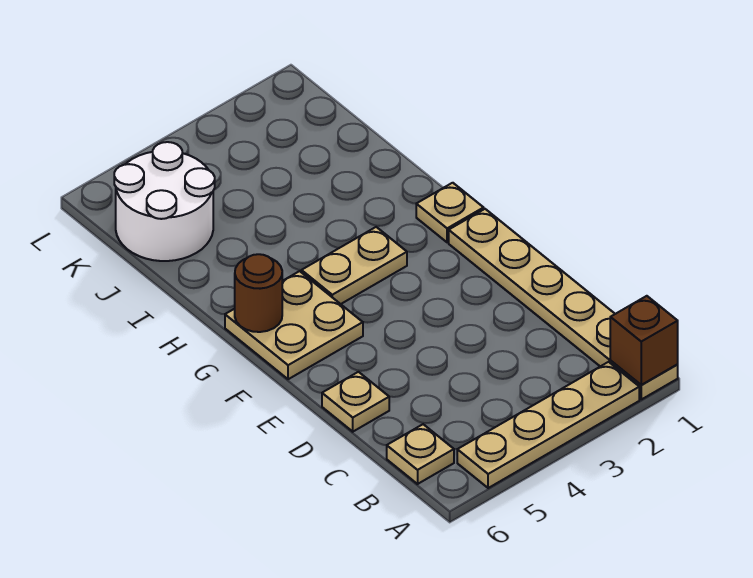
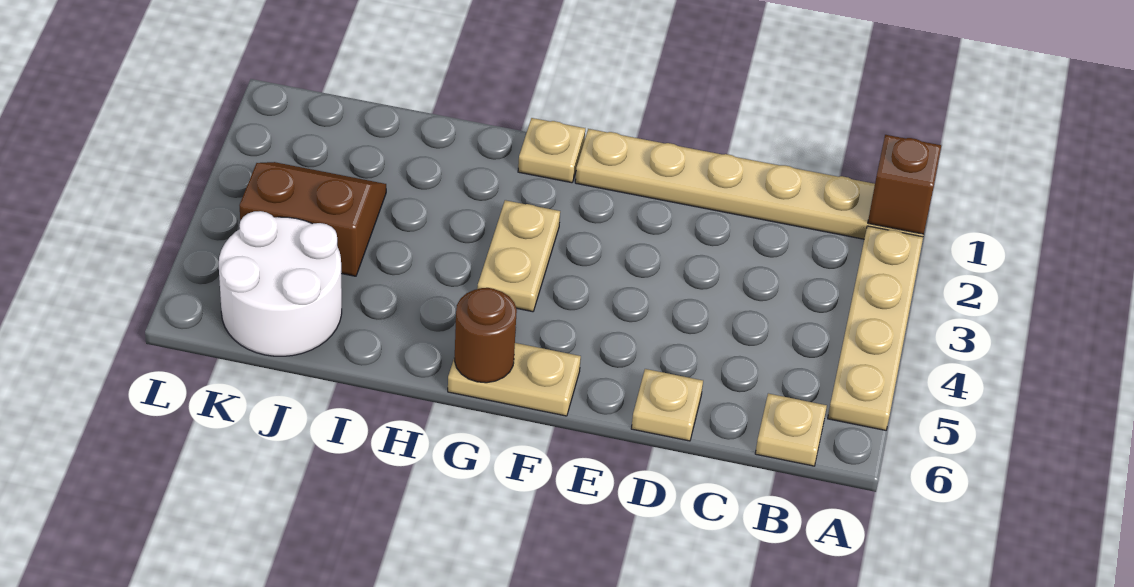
tan plate F5:G6 level 1 -> tan plate F6:G6 level 1
none -> brown slope J3:K4 level 1 top 4

